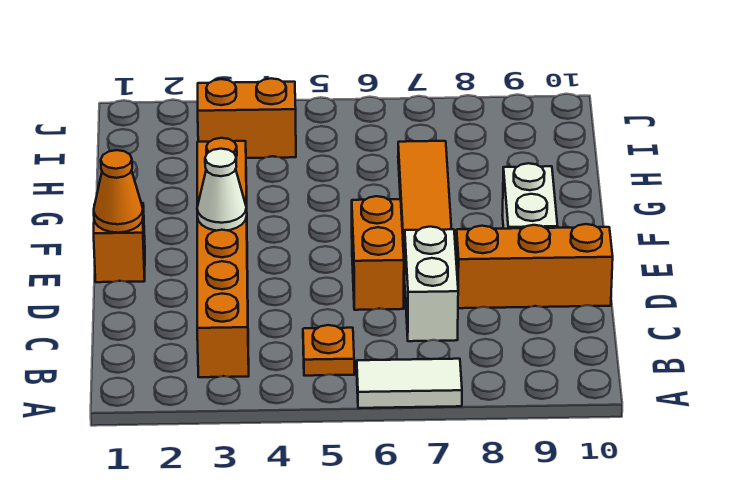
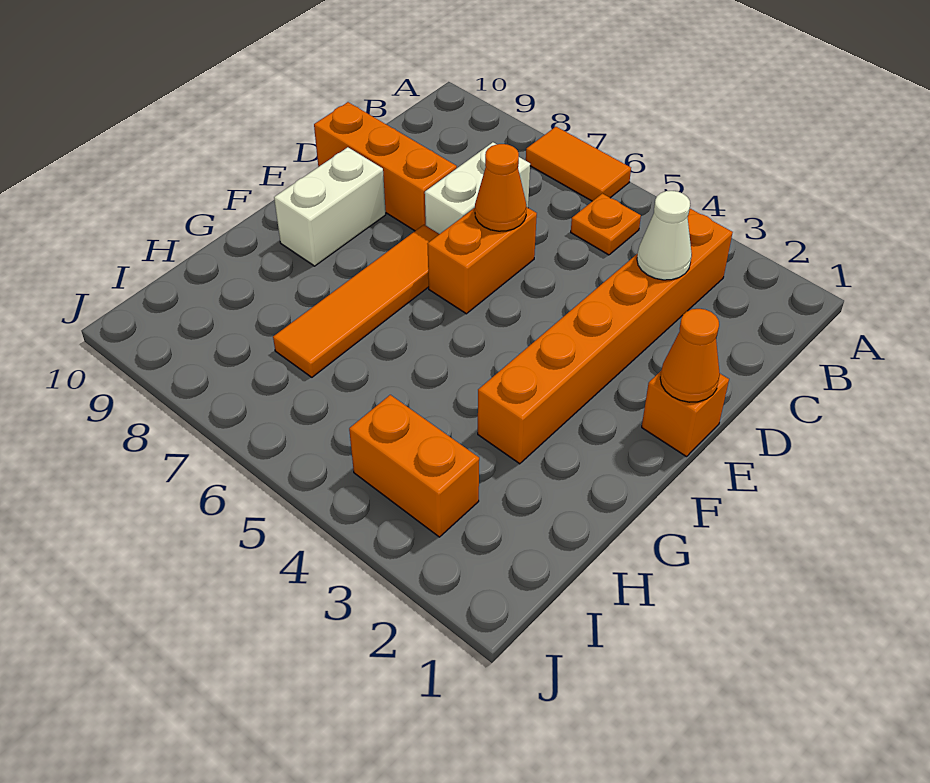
white tile A6:A7 level 1 -> orange tile A6:A7 level 1
none -> orange cone D6 level 2
white cone E3 level 2 -> white cone C3 level 2

